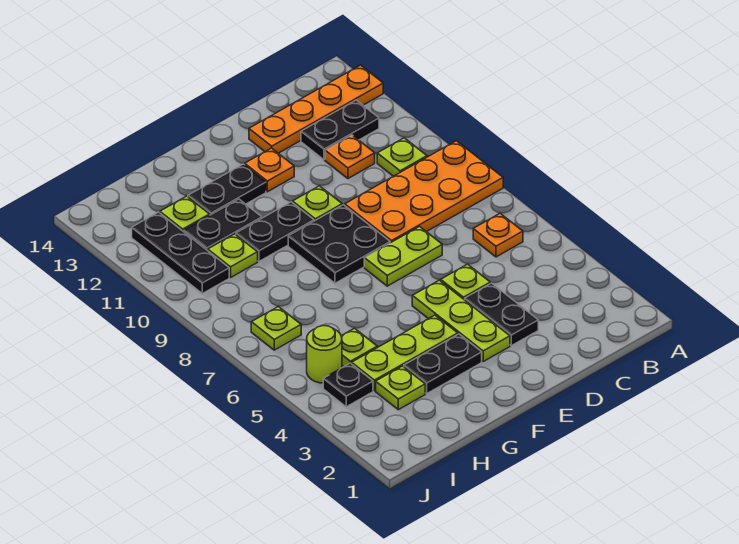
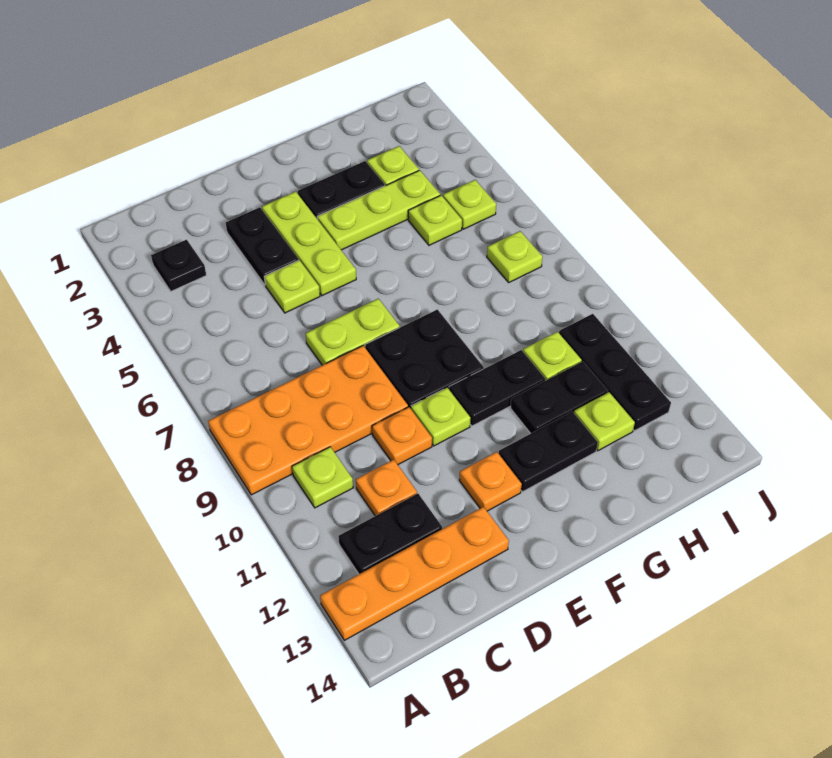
orange plate B6 level 1 -> orange plate D10 level 1
black plate I4 level 1 -> black plate B3 level 1
lime round brick I5 level 1 -> lime plate I5 level 1

